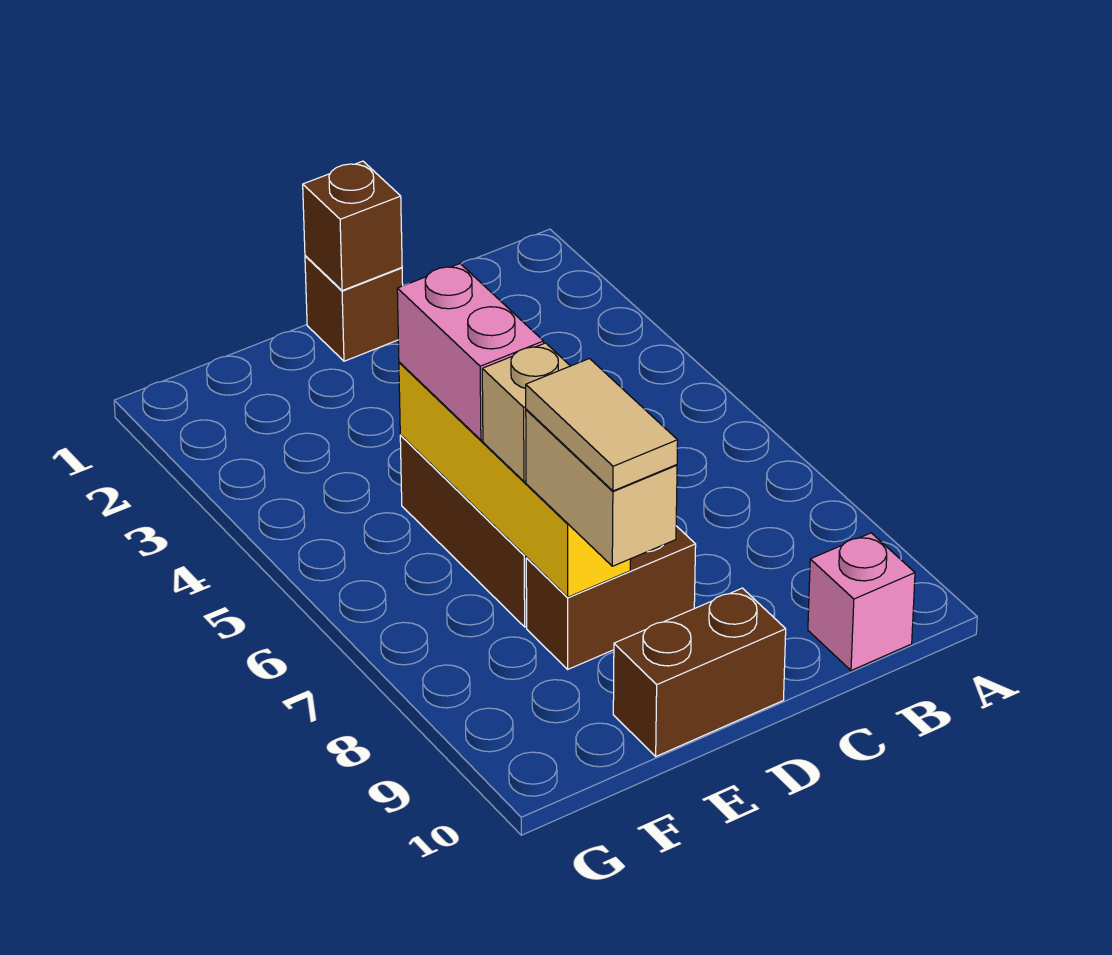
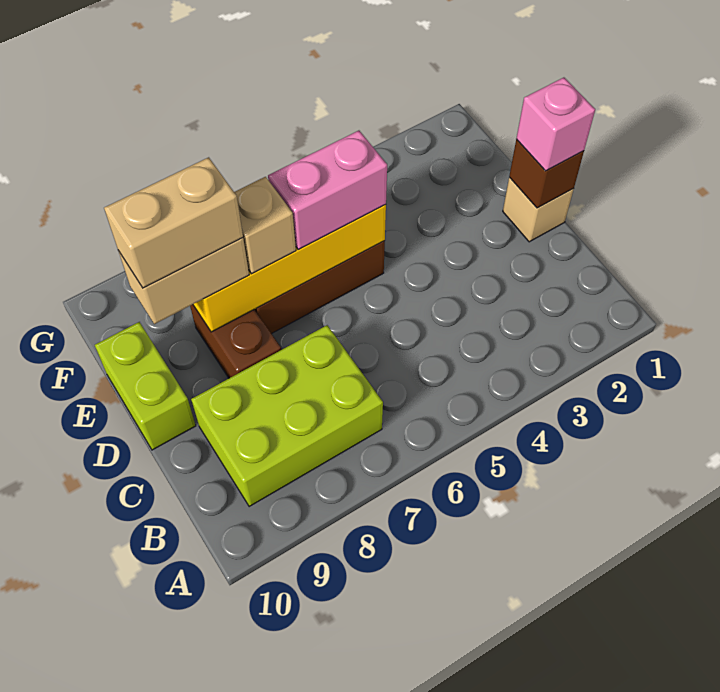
none -> lime brick B7:C9 level 1
pink brick B10 level 1 -> pink brick D1 level 3
brown brick D1 level 1 -> tan brick D1 level 1
brown brick D10:E10 level 1 -> lime brick D10:E10 level 1
tan tile E8:E9 level 4 -> tan brick E8:E9 level 4

